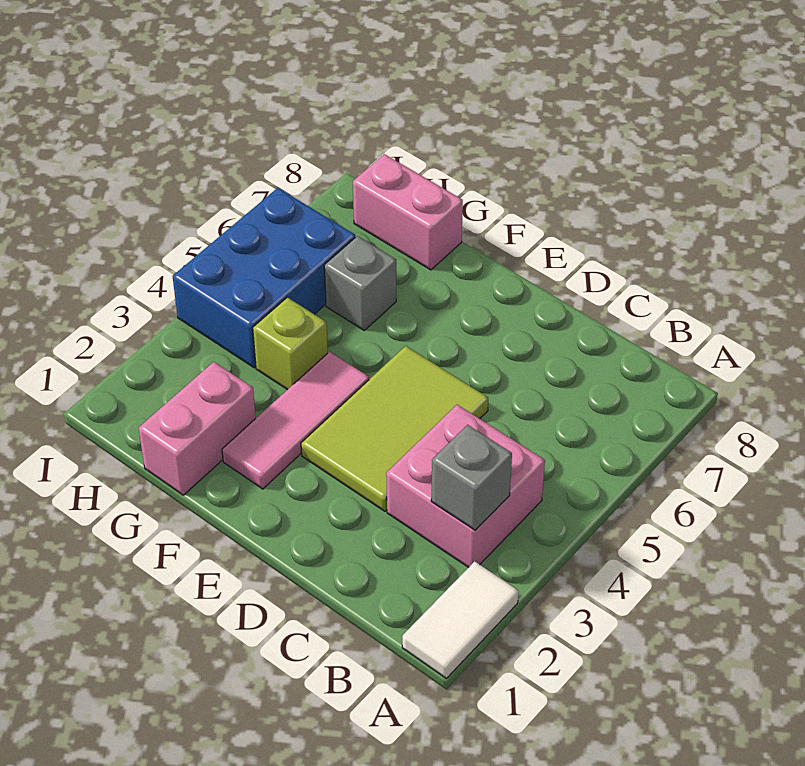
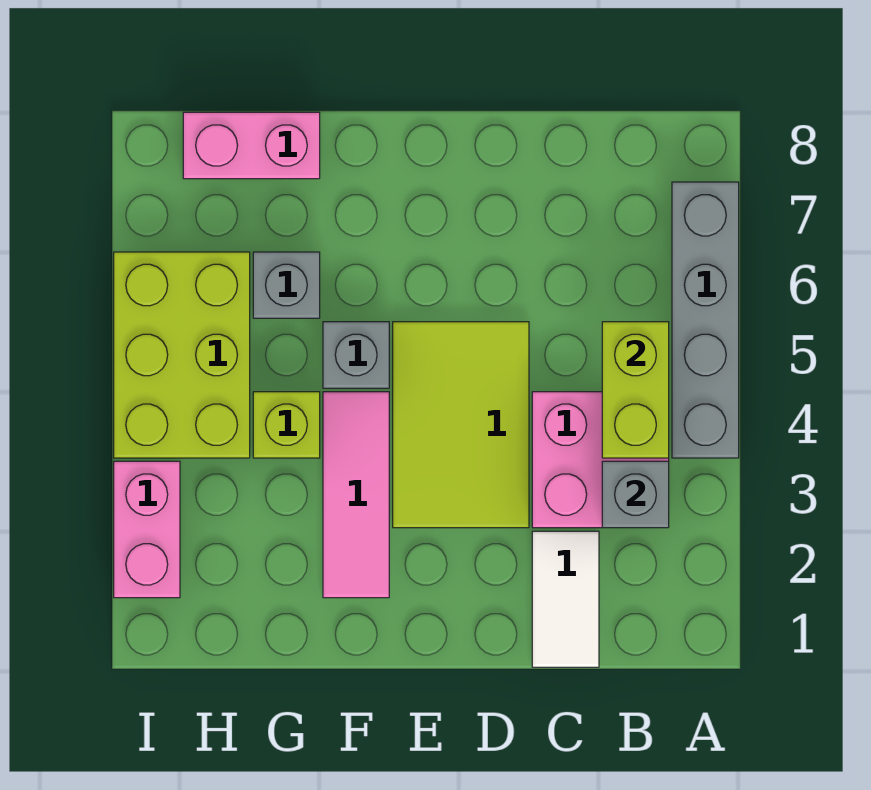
white tile A1:A2 level 1 -> white tile C1:C2 level 1
none -> grey brick A4:A7 level 1
none -> lime brick B4:B5 level 2
none -> grey brick F5 level 1
pink brick G1:G2 level 1 -> pink brick I2:I3 level 1
blue brick H4:I6 level 1 -> lime brick H4:I6 level 1

